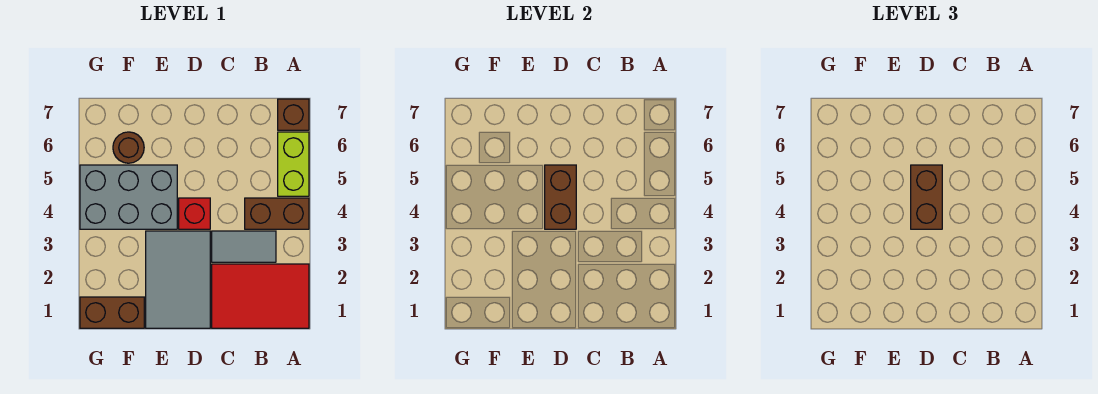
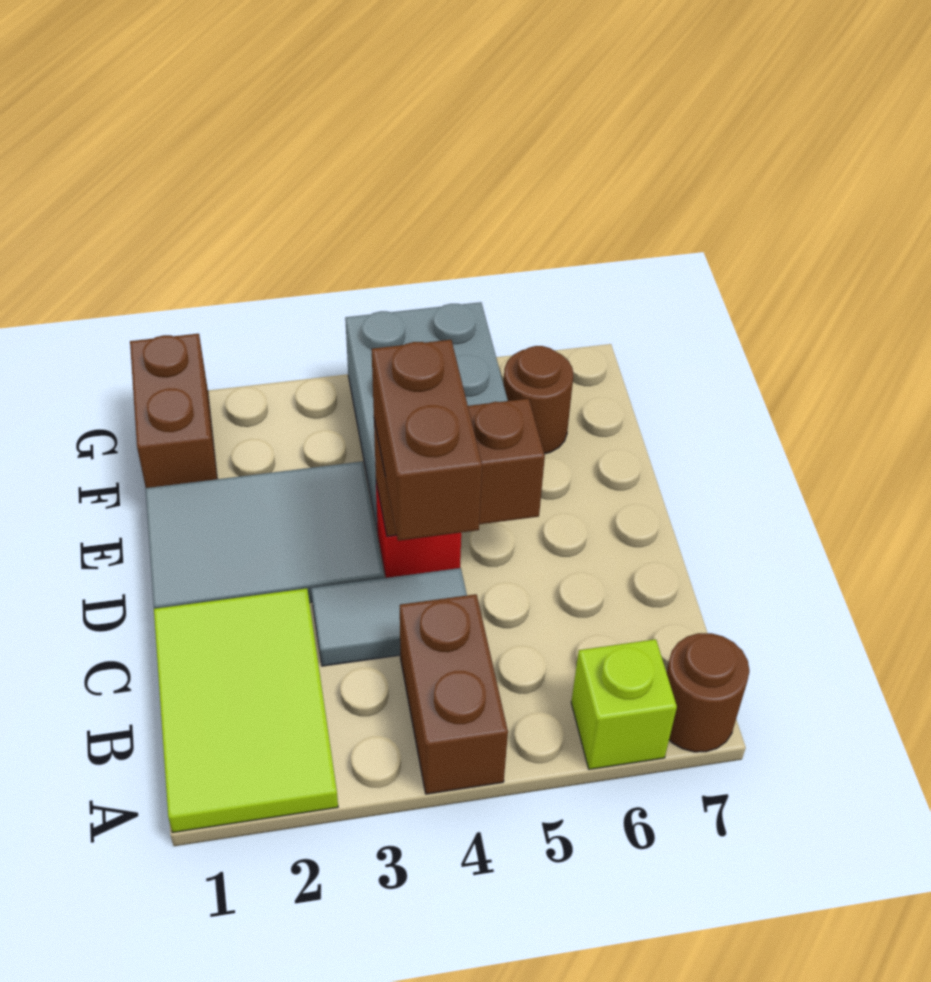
red tile A1:C2 level 1 -> lime tile A1:C2 level 1
lime brick A5:A6 level 1 -> lime brick A6 level 1
brown brick A7 level 1 -> brown round brick A7 level 1
grey tile B3:C3 level 1 -> grey tile C3:C4 level 1
brown brick D4:D5 level 3 -> brown brick C4:D4 level 3

